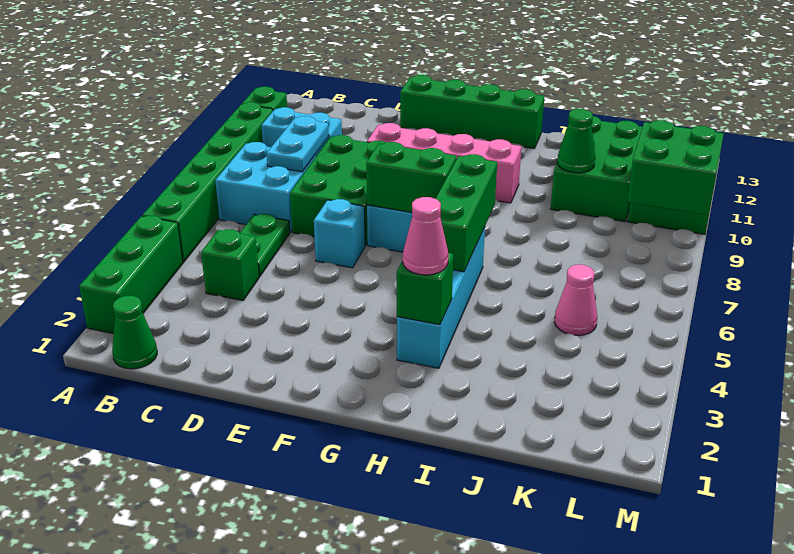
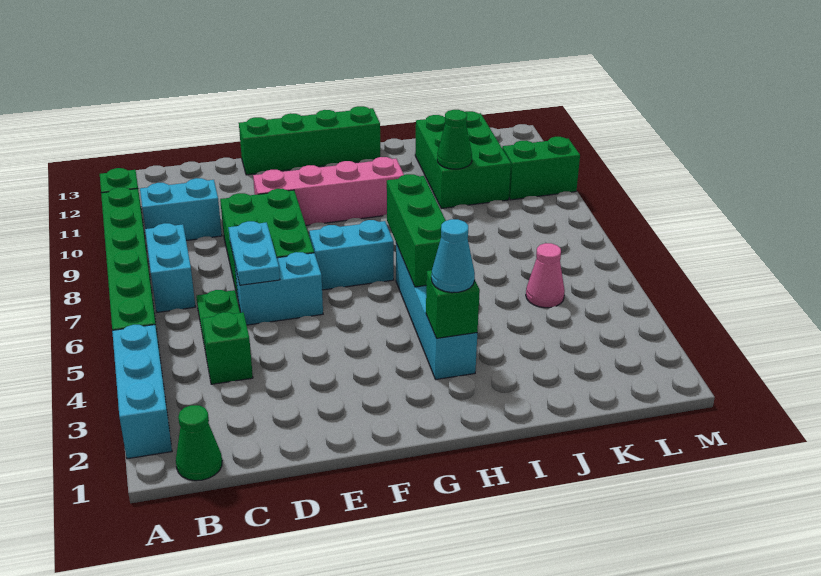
green brick A2:A4 level 1 -> cyan brick A2:A4 level 1
cyan brick B7:C8 level 1 -> cyan brick B7:B8 level 1
cyan plate C8:C9 level 2 -> cyan plate D6:D7 level 2
cyan brick E6 level 1 -> cyan brick D6:E6 level 1
green brick F7:G7 level 2 -> none
pink cone H3 level 3 -> cyan cone H3 level 3
green brick L9:M10 level 2 -> none

